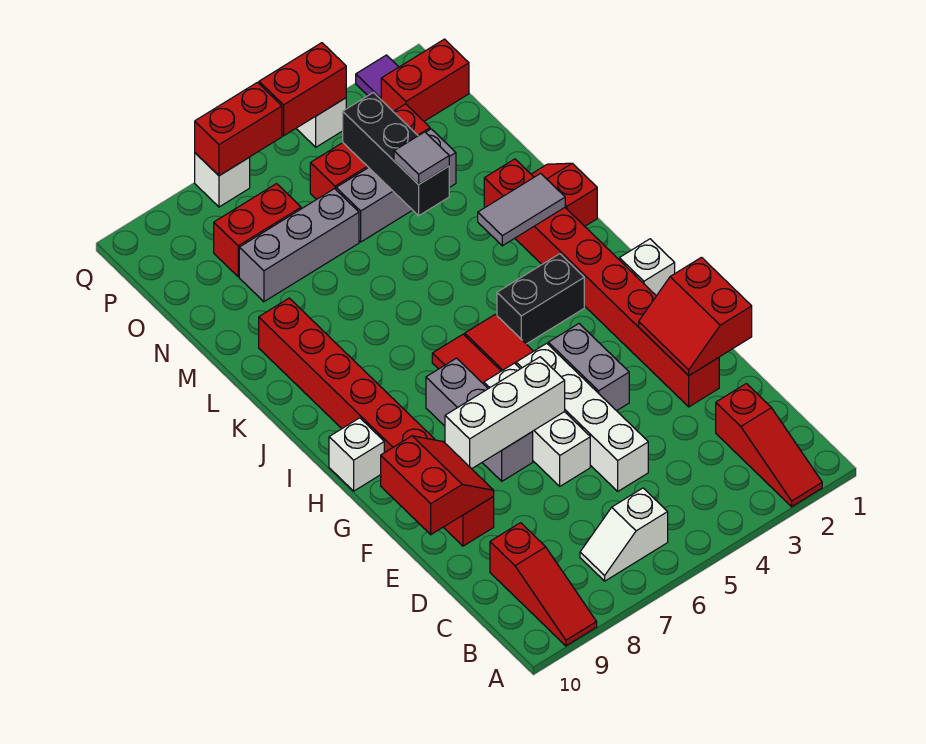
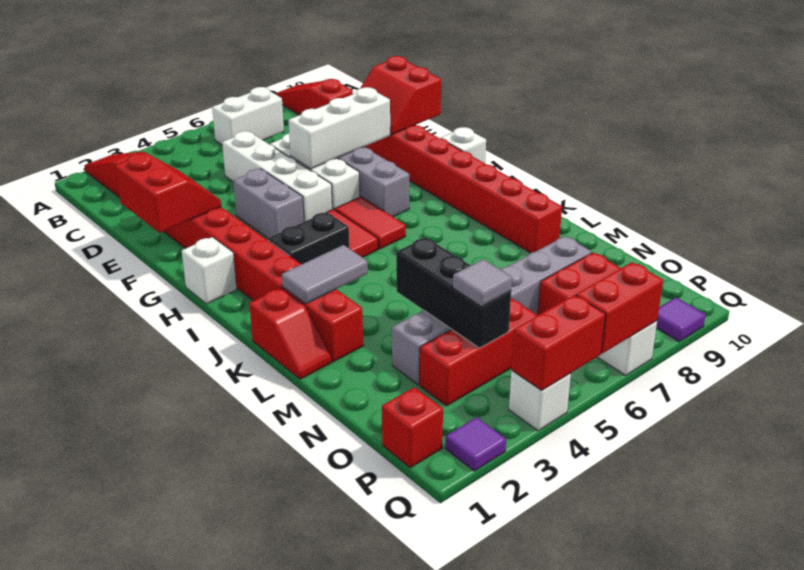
white slope B6:B7 level 1 top 6 -> white brick B6:B7 level 1
grey tile M4 level 3 -> grey tile O4 level 3
red brick P1:P2 level 1 -> red brick P1 level 1
none -> purple tile Q9 level 1

